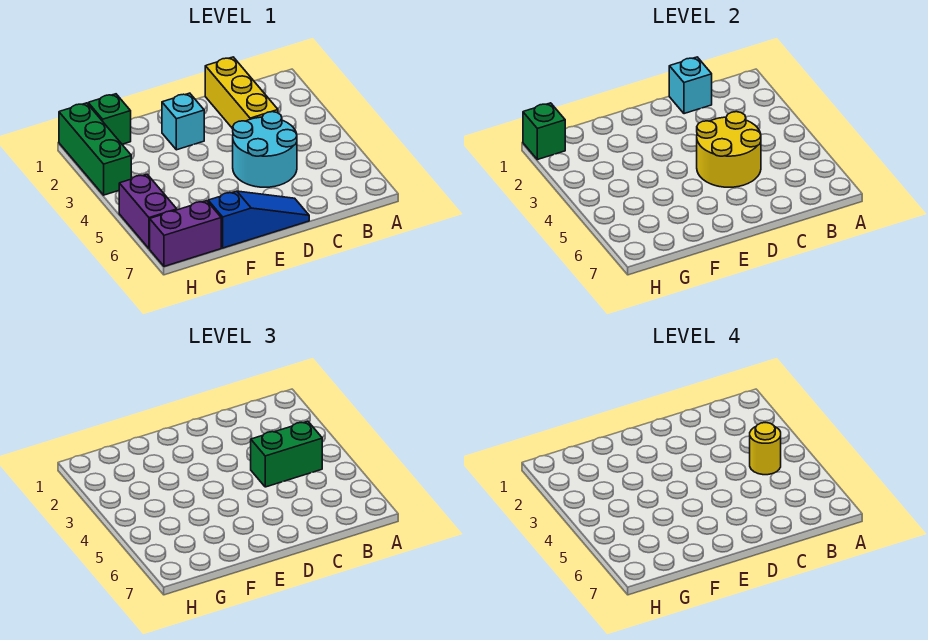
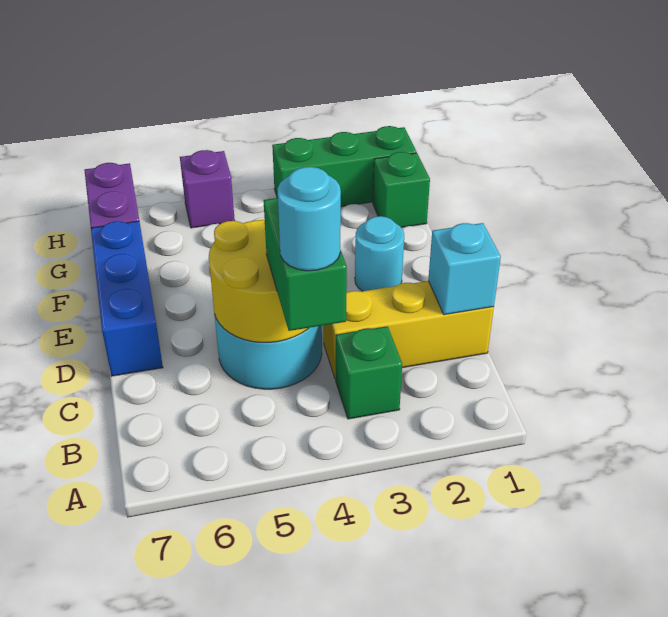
yellow round brick B4 level 4 -> cyan round brick B4 level 4
blue slope D7:F7 level 1 top F -> blue brick D7:F7 level 1
cyan brick E2 level 1 -> cyan round brick E2 level 1
green brick H1 level 2 -> green brick B3 level 1
purple brick H5:H6 level 1 -> purple brick H5 level 1

